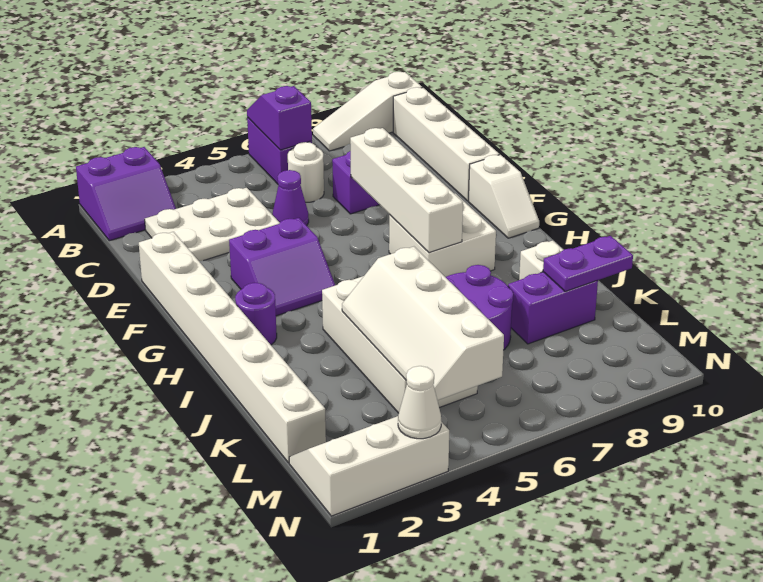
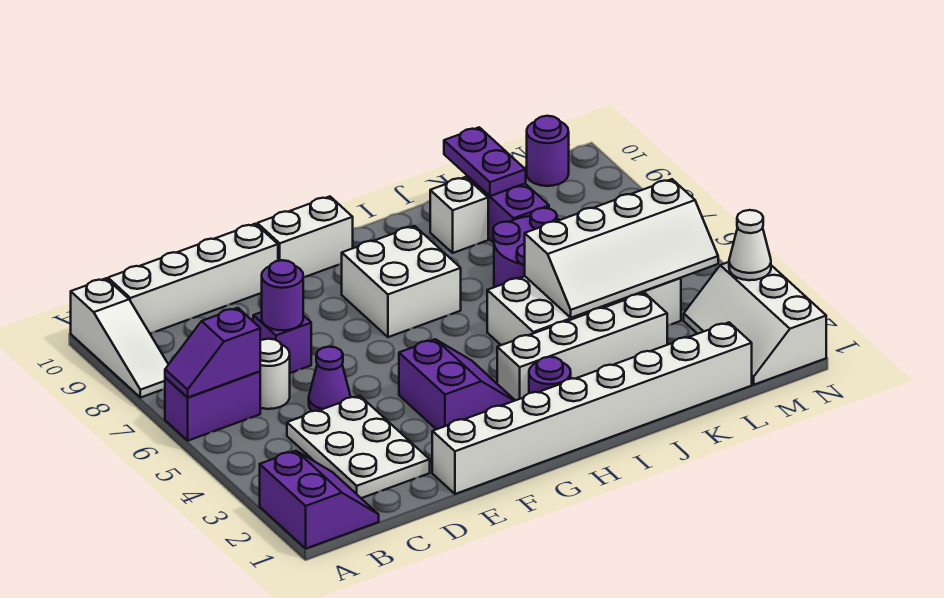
none -> purple round brick D7 level 2
white brick E7:H7 level 2 -> white brick H3:K3 level 1
white slope F10:G10 level 1 top F -> white brick F10:G10 level 1
none -> purple round brick M10 level 1

